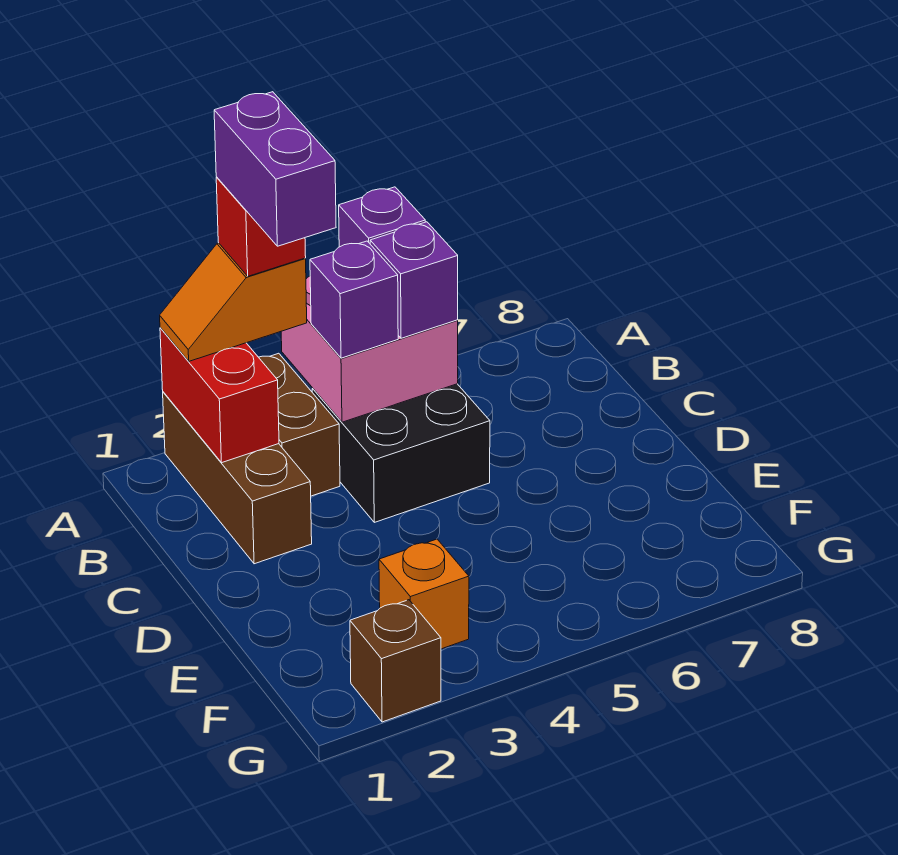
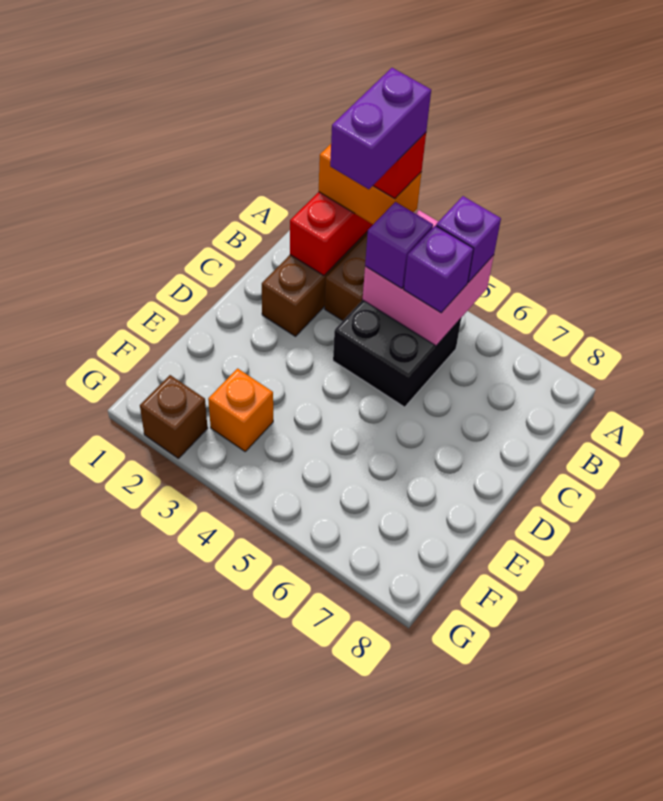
orange slope A2:A3 level 3 top 3 -> orange brick A2:A3 level 3

